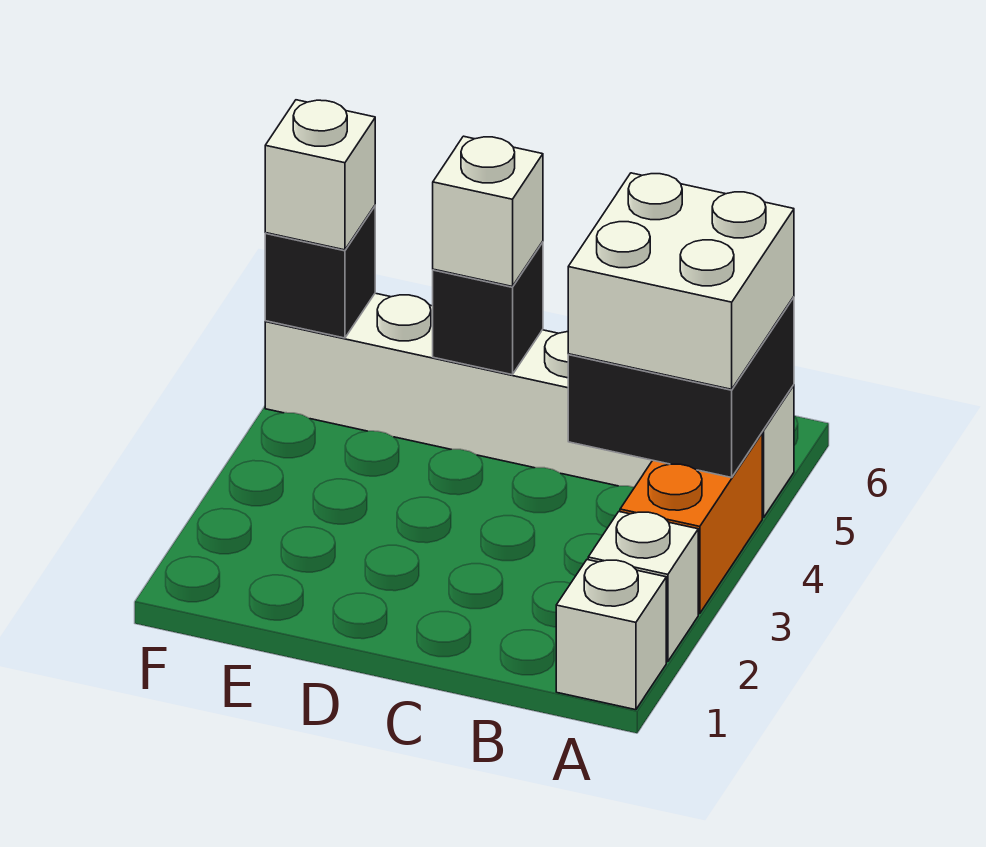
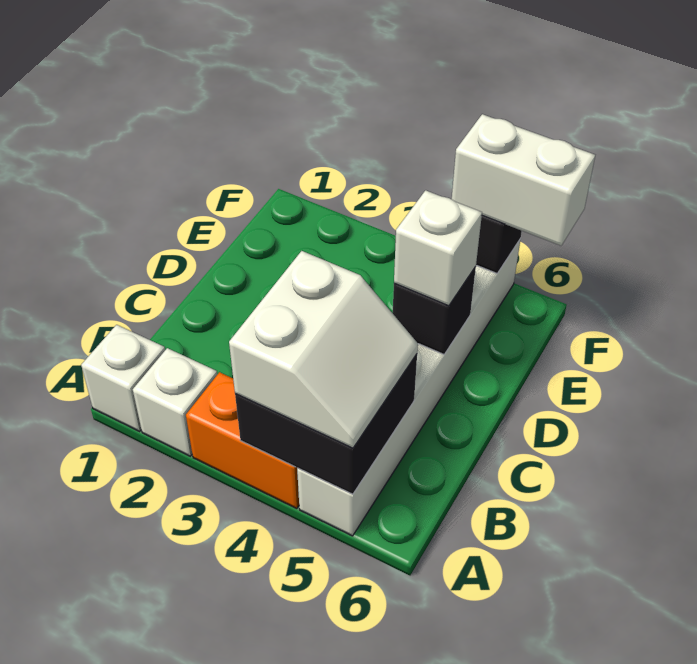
white brick A4:B5 level 3 -> white slope A4:B5 level 3 top 4
white brick F5 level 3 -> white brick F5:F6 level 3

